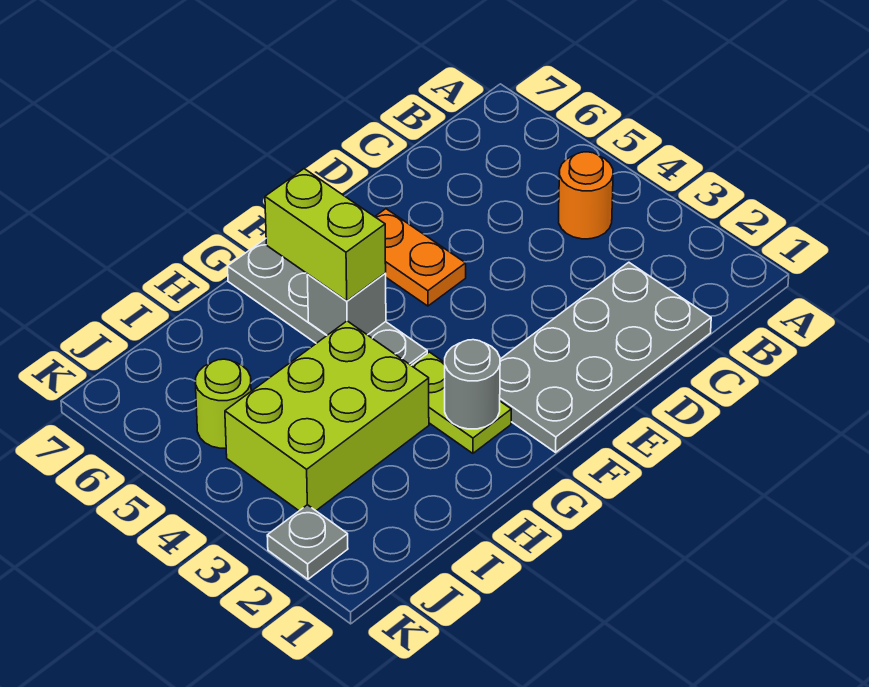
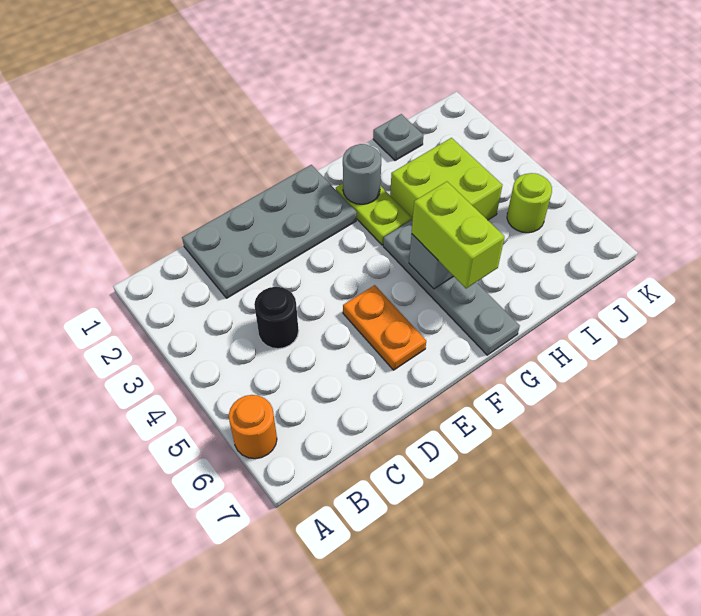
orange round brick B4 level 1 -> orange round brick A6 level 1
none -> black round brick C4 level 1
lime brick H3:J4 level 1 -> lime brick H3:I4 level 1
grey plate K2 level 1 -> grey plate I1 level 1

